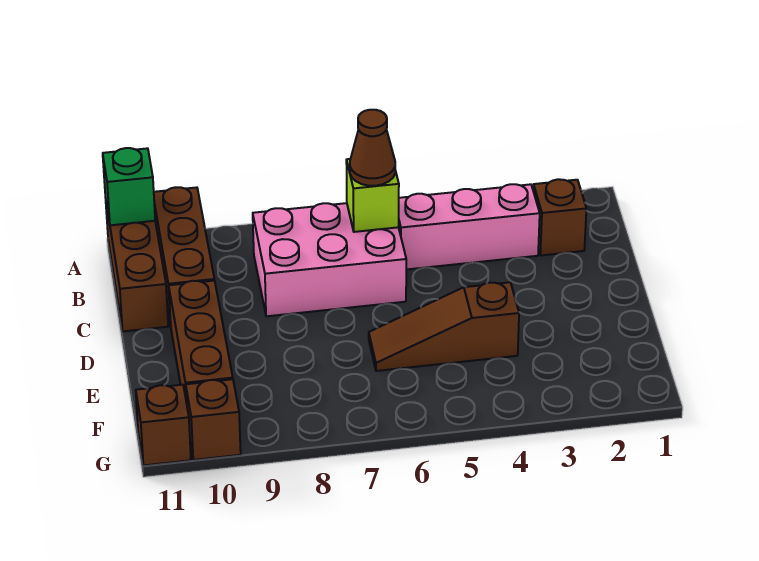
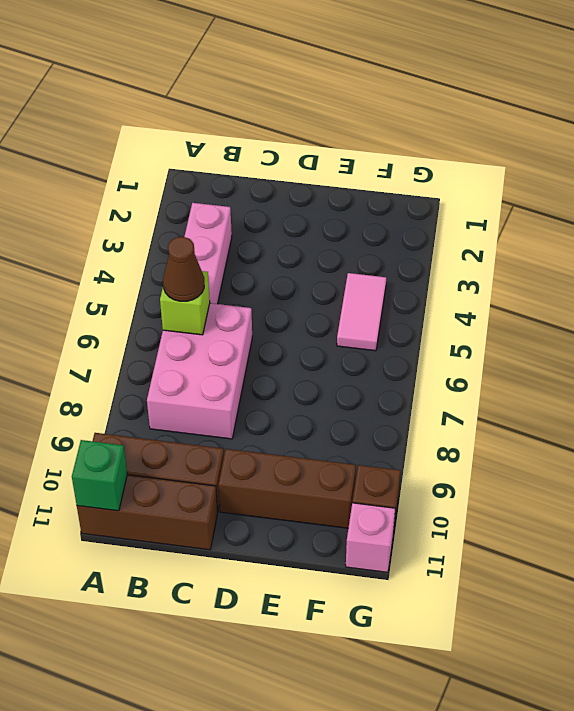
brown brick B2 level 1 -> none
brown slope E4:E6 level 1 top 4 -> none
none -> pink tile F4:F5 level 1
brown brick G11 level 1 -> pink brick G11 level 1

